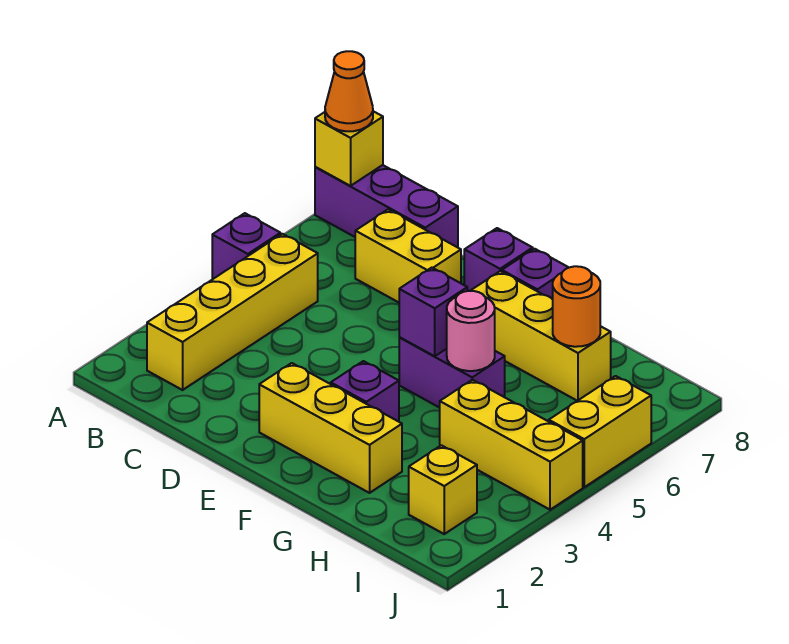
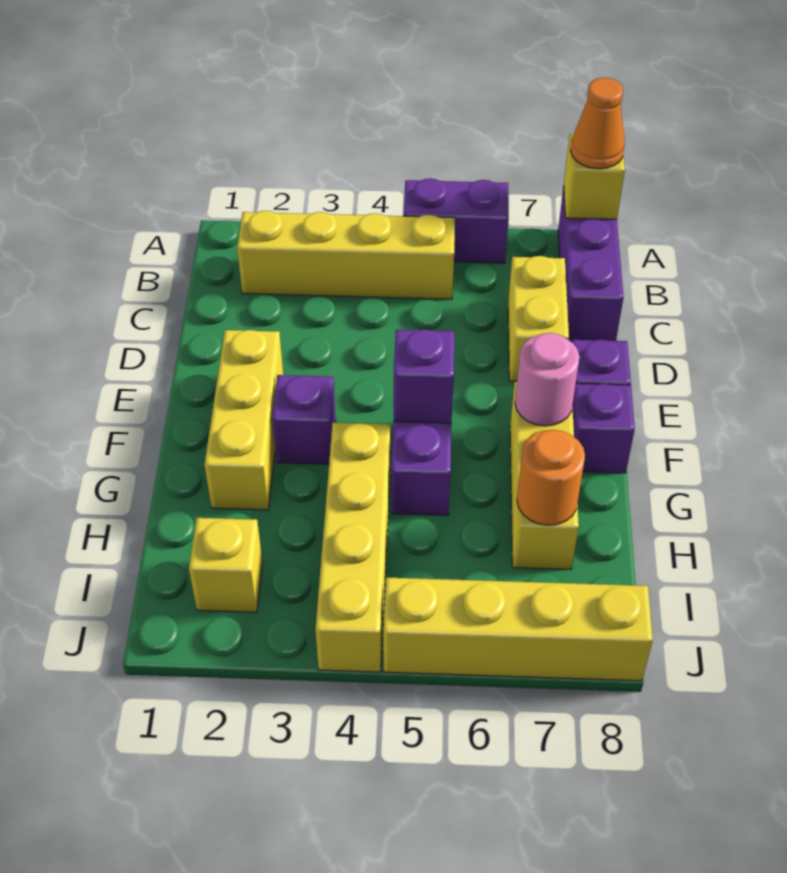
purple brick A5 level 1 -> purple brick A5:A6 level 1
pink round brick G5 level 2 -> pink round brick F7 level 2
yellow brick H4:J4 level 1 -> yellow brick G4:J4 level 1
yellow brick J5:J6 level 1 -> yellow brick J5:J8 level 1

